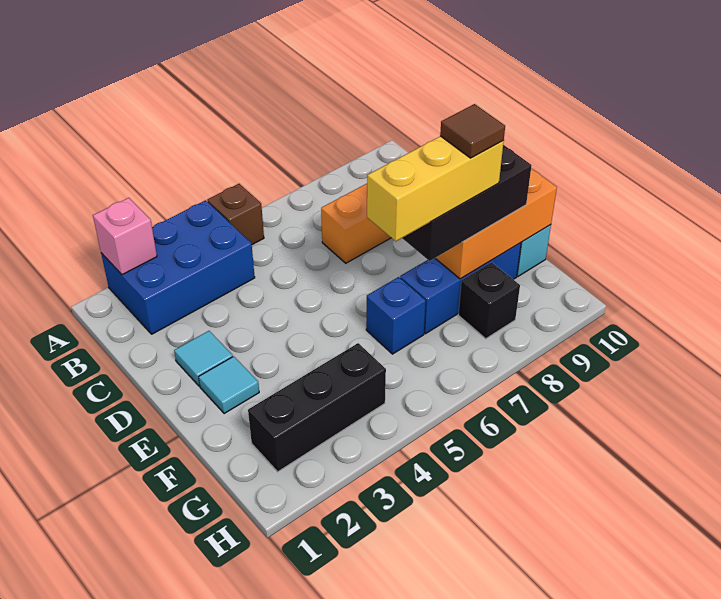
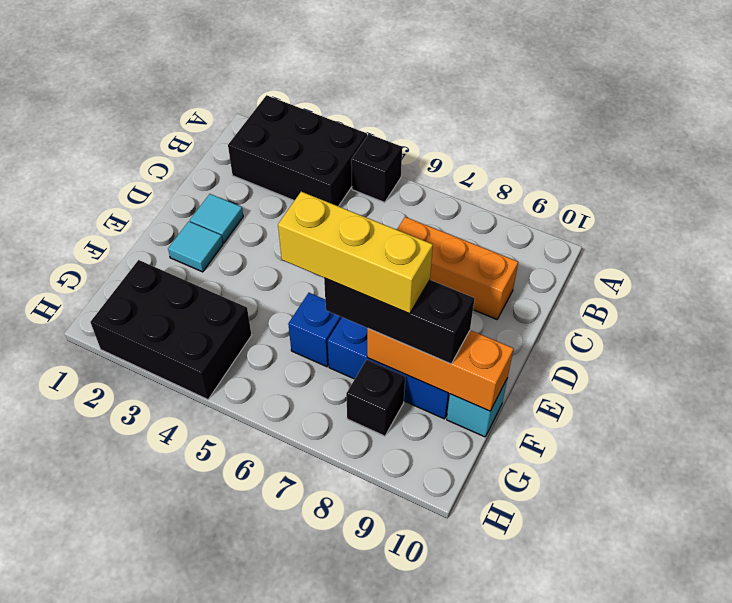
blue brick A2:B4 level 1 -> black brick A2:B4 level 1
pink brick A2 level 2 -> none
brown brick A5 level 1 -> black brick A5 level 1
brown tile F8 level 5 -> none
black brick G2:G4 level 1 -> black brick G2:H4 level 1

